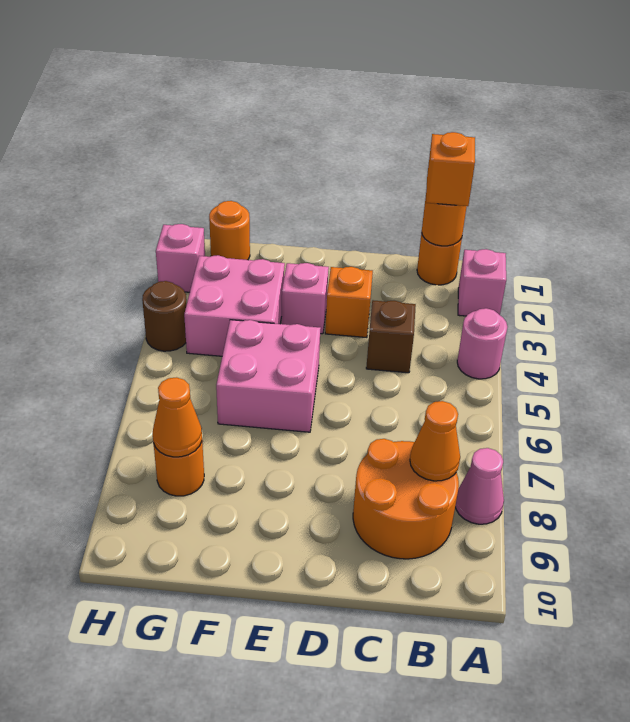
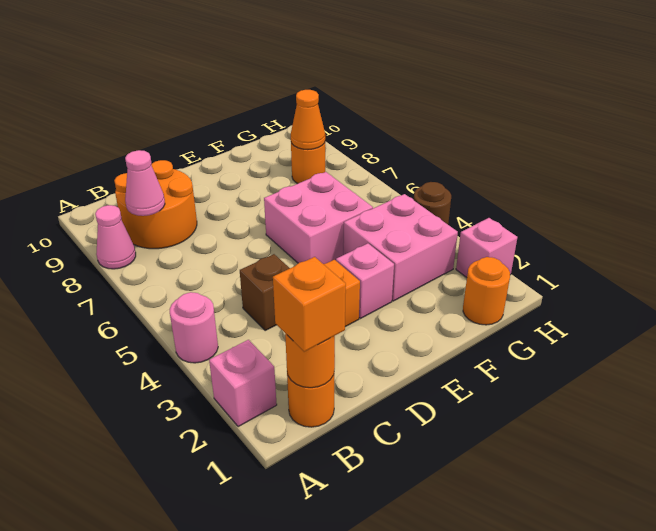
orange cone B8 level 2 -> pink cone B8 level 2

